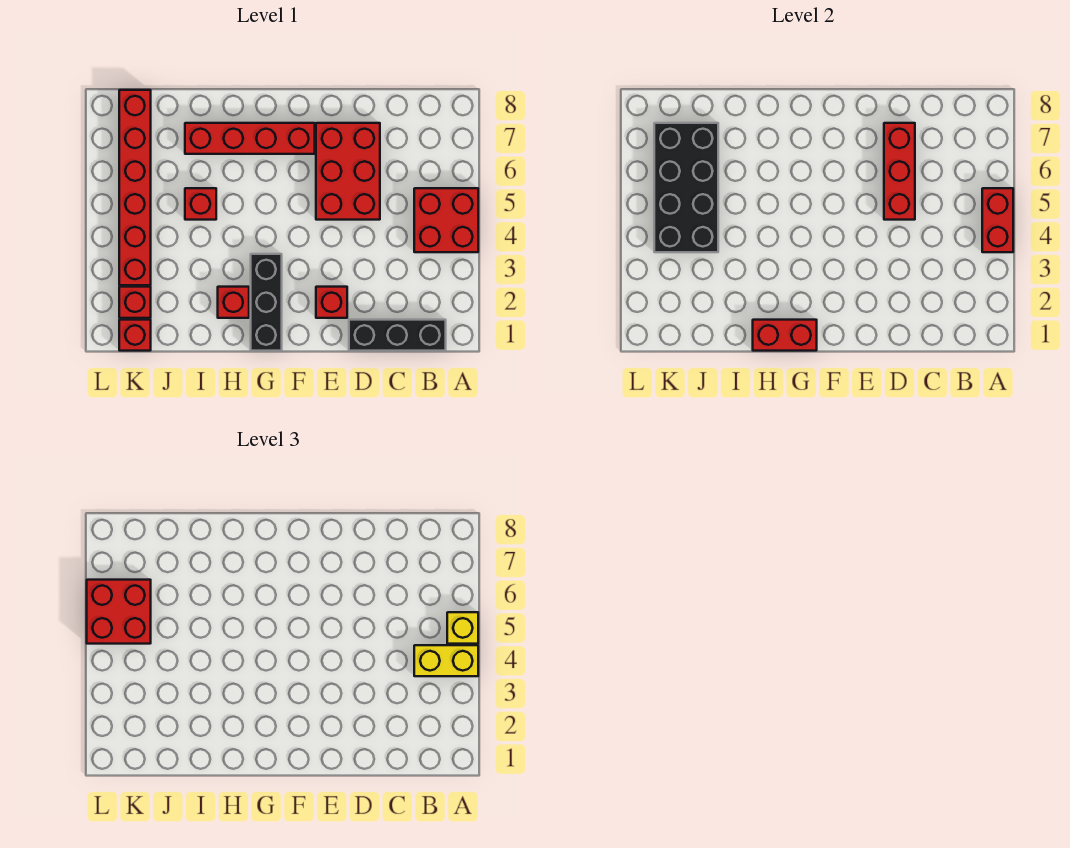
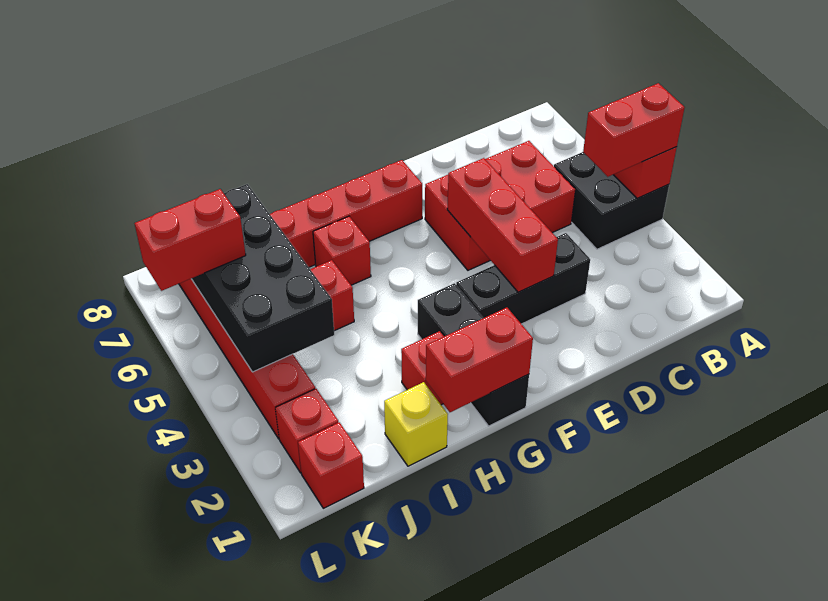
red brick A4:B5 level 1 -> black brick A4:B5 level 1
yellow brick A4:B4 level 3 -> red brick A4:B4 level 3
yellow brick A5 level 3 -> yellow brick I1 level 1
black brick B1:D1 level 1 -> black brick D3:F3 level 1
red brick D5:E7 level 1 -> red brick C5:E6 level 1
red brick D5:D7 level 2 -> red brick E3:E5 level 2
red brick E2 level 1 -> red brick H6 level 1
red brick K5:L6 level 3 -> red brick K6:L6 level 3

